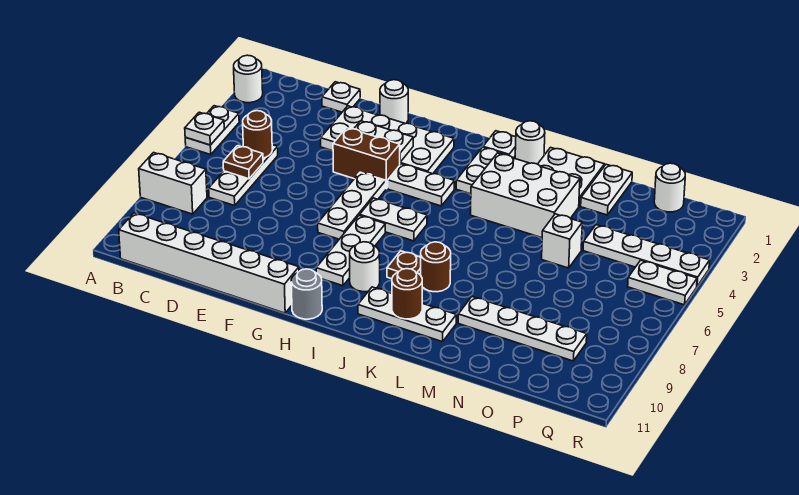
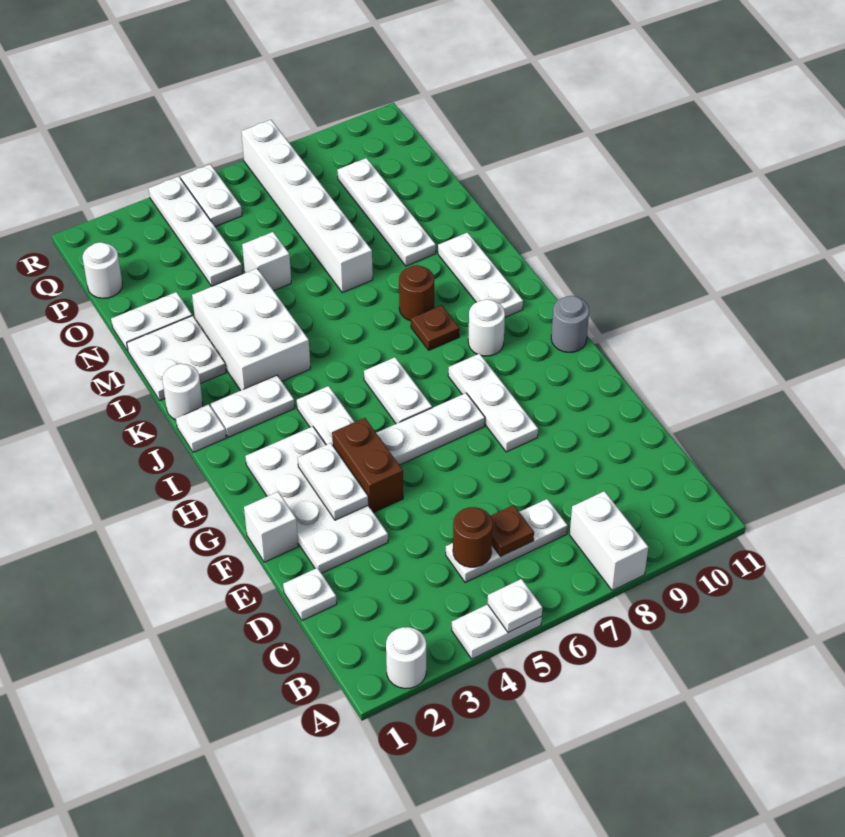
white brick B11:G11 level 1 -> white brick M7:R7 level 1
white round brick F1 level 1 -> white brick F1 level 1
white plate H7:H9 level 1 -> white plate F8:H8 level 1
brown round brick K10 level 2 -> none

